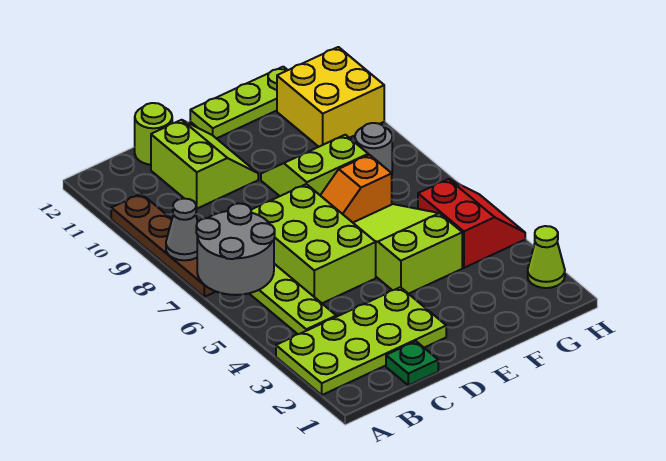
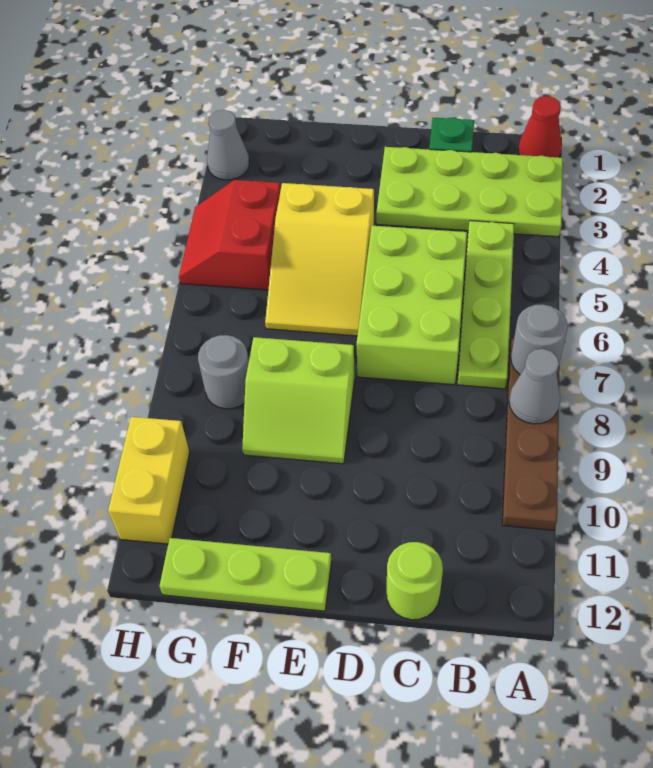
none -> red cone A1 level 1
grey round brick A6:B7 level 2 -> grey round brick A7 level 2
lime slope C10:D11 level 1 top C -> none
lime slope E4:F6 level 1 top 4 -> yellow slope E4:F6 level 1 top 4
orange slope E7:F7 level 1 top F -> none
yellow brick G10:H11 level 1 -> yellow brick H10:H11 level 1
lime cone H2 level 1 -> grey cone H2 level 1

